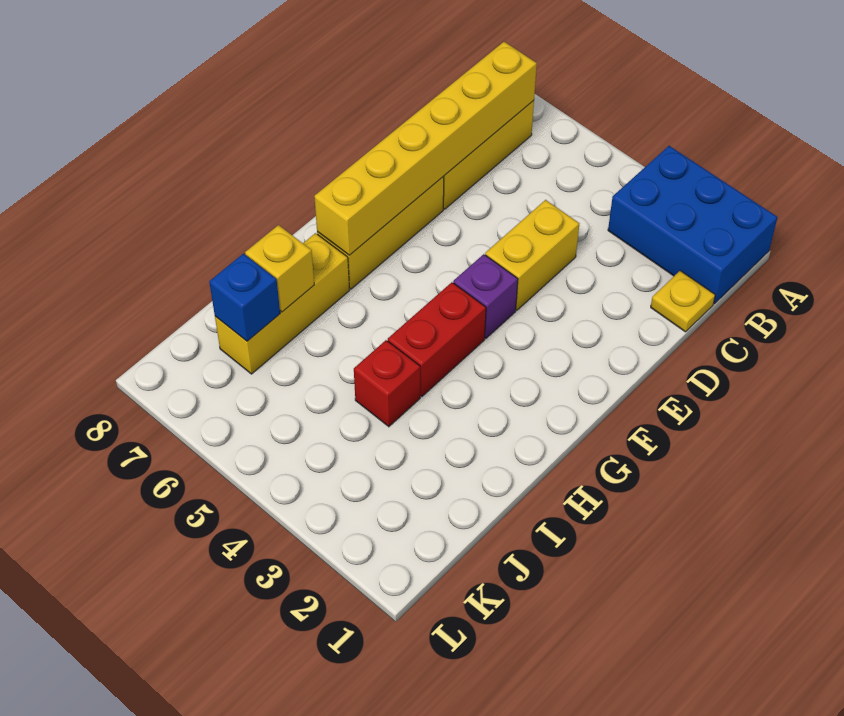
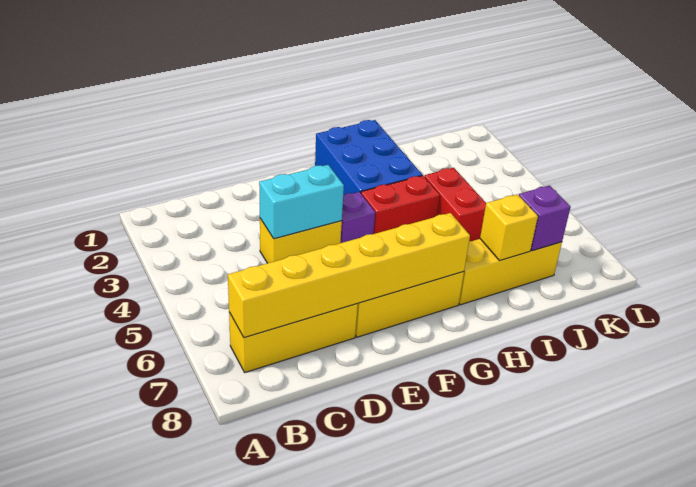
blue brick A1:B3 level 1 -> blue brick G1:H3 level 1
yellow plate C1 level 1 -> none
none -> cyan brick D4:E4 level 2
red brick I4 level 1 -> red brick I4:I5 level 1
blue brick J7 level 2 -> purple brick J7 level 2

